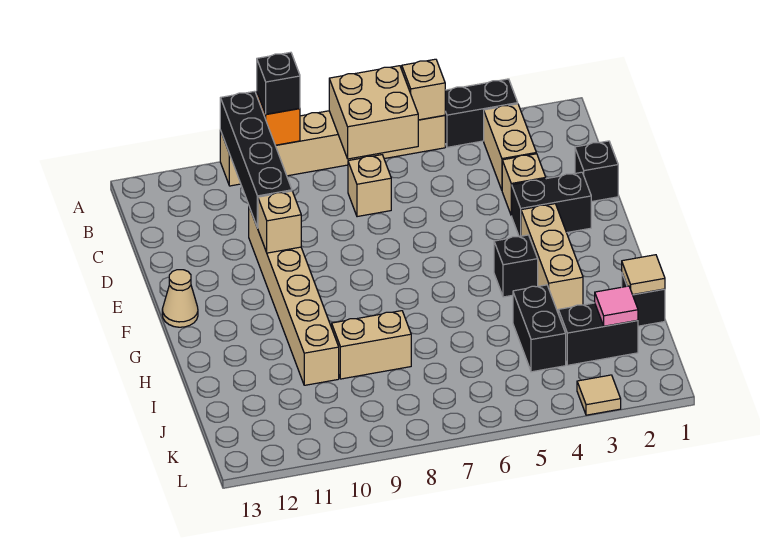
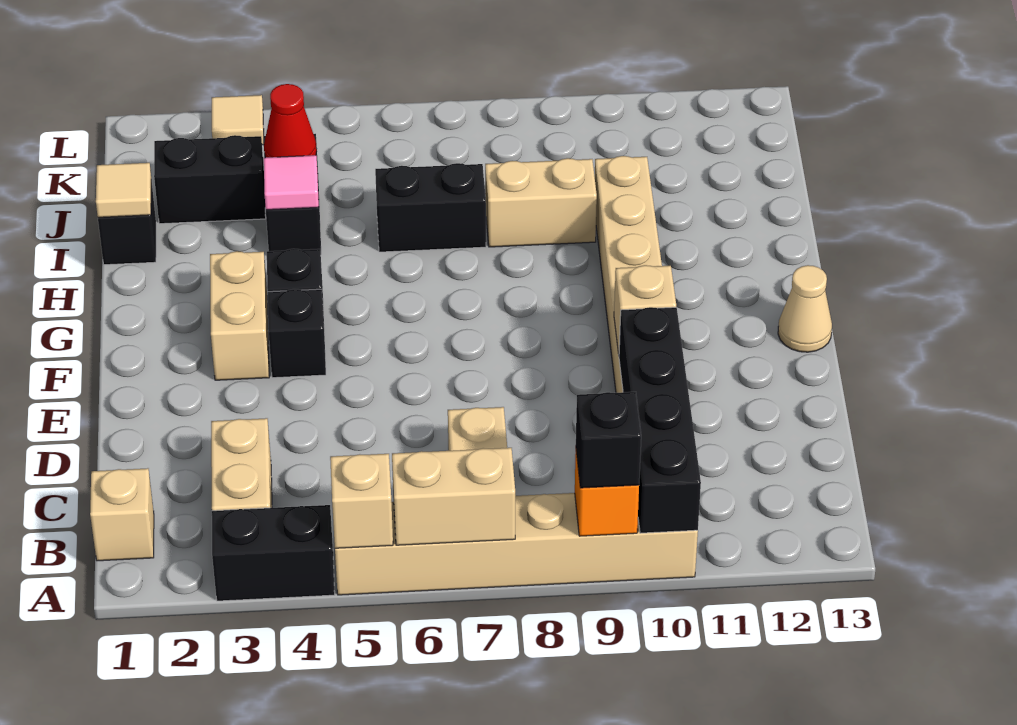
tan brick A6:B7 level 2 -> tan brick A6:A7 level 2
black brick D1 level 1 -> black brick F4 level 1
tan brick D3 level 1 -> tan brick B1 level 1
black brick E2:E3 level 1 -> black brick I6:I7 level 1
tan brick F3:H3 level 1 -> tan brick F3:G3 level 1
pink tile J2 level 2 -> pink tile I4 level 2
none -> red cone J4 level 2

